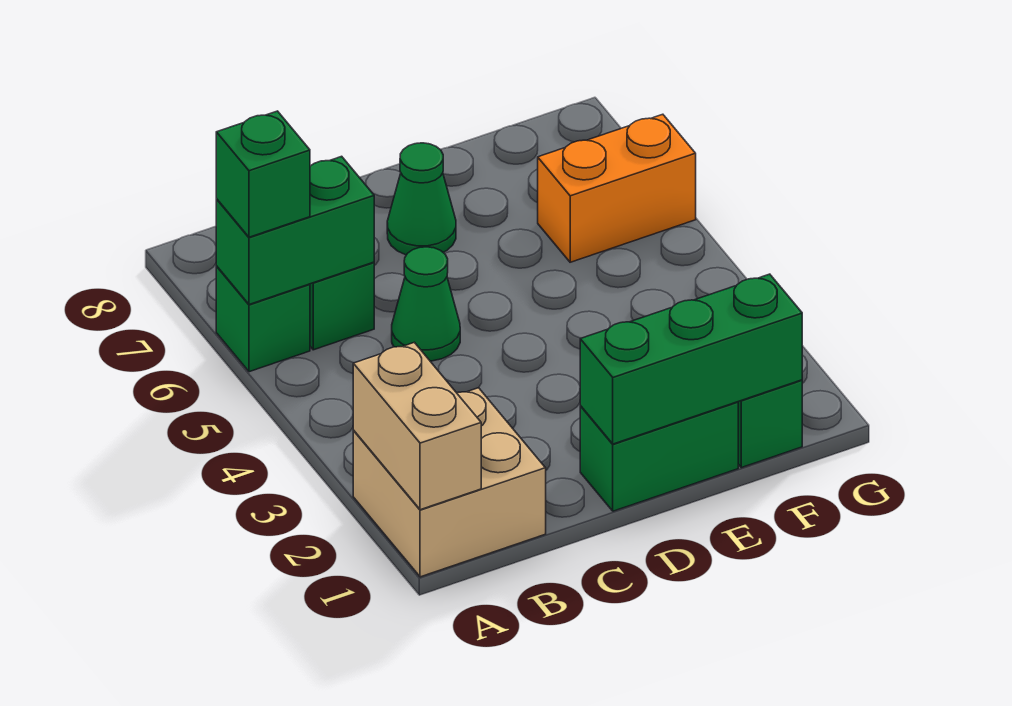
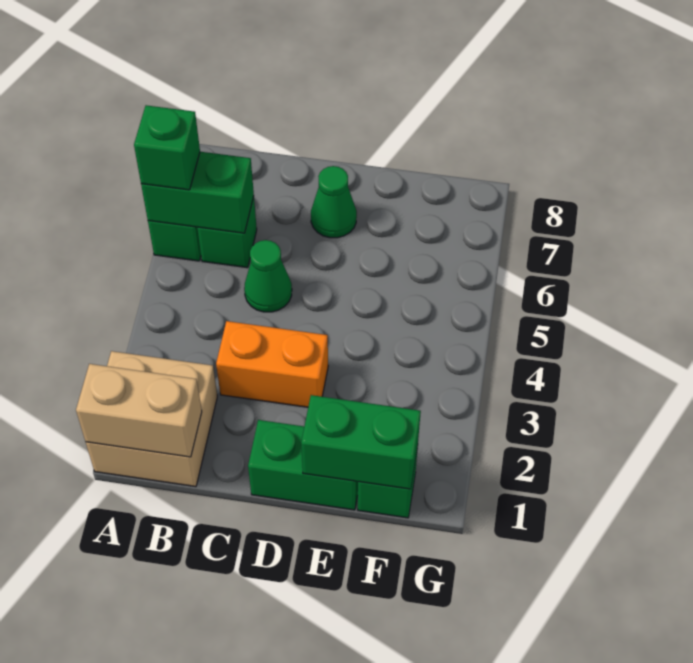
tan brick A1:A2 level 2 -> tan brick A1:B1 level 2
green brick D1:F1 level 2 -> green brick E1:F1 level 2
orange brick F6:G6 level 1 -> orange brick C3:D3 level 1

